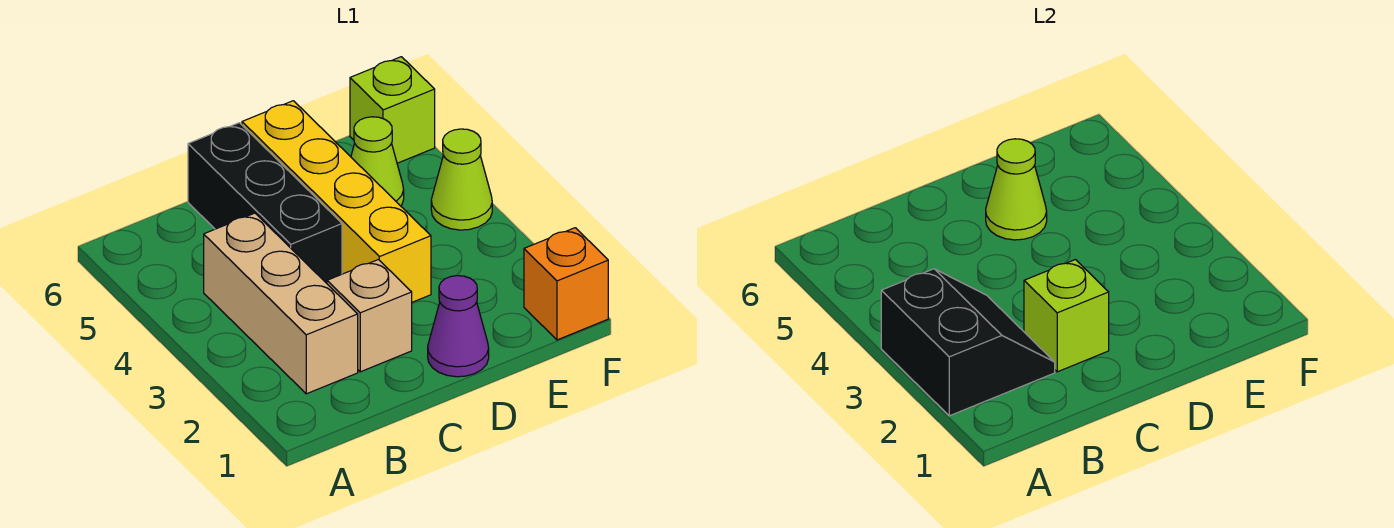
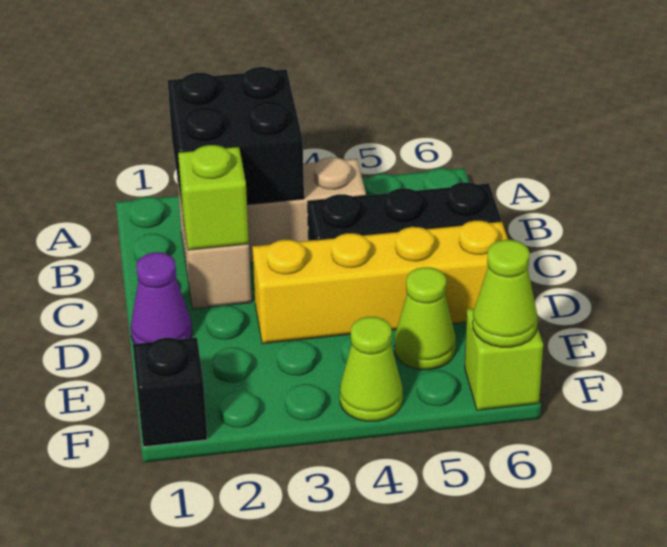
black slope A2:B3 level 2 top A -> black brick A2:B3 level 2
lime cone D5 level 2 -> lime cone F6 level 2
orange brick F1 level 1 -> black brick F1 level 1

